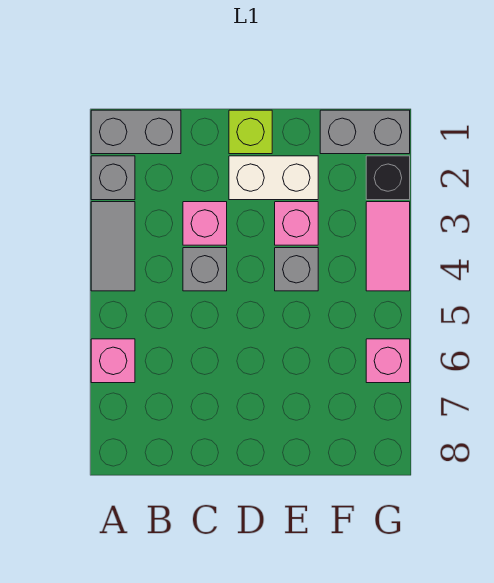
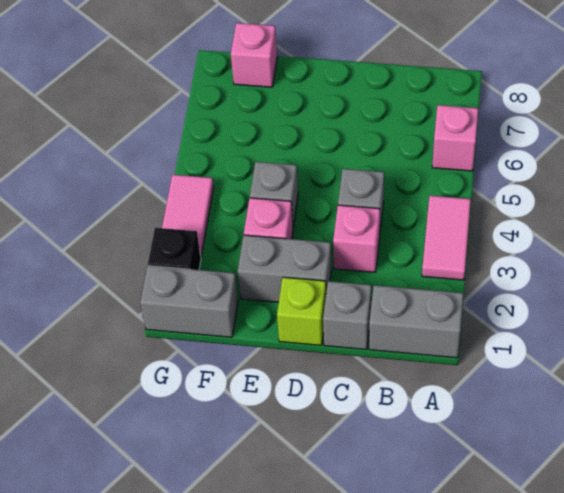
grey brick A2 level 1 -> grey brick C1 level 1
grey tile A3:A4 level 1 -> pink tile A3:A4 level 1
white brick D2:E2 level 1 -> grey brick D2:E2 level 1
pink brick G6 level 1 -> pink brick F8 level 1

